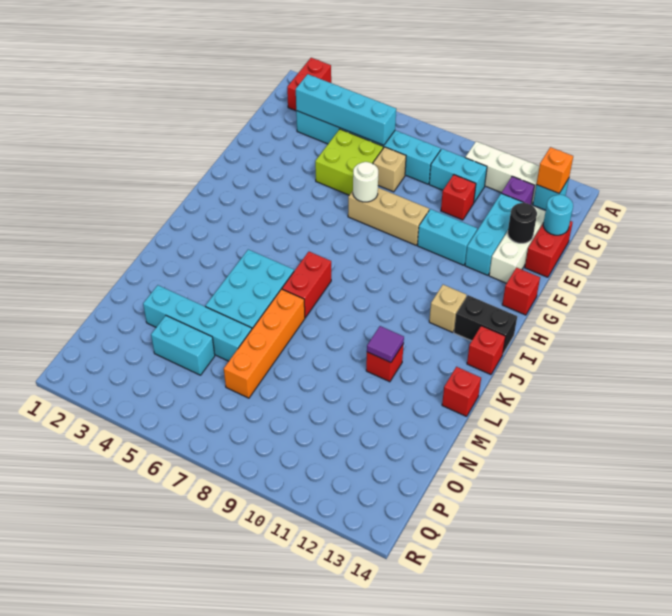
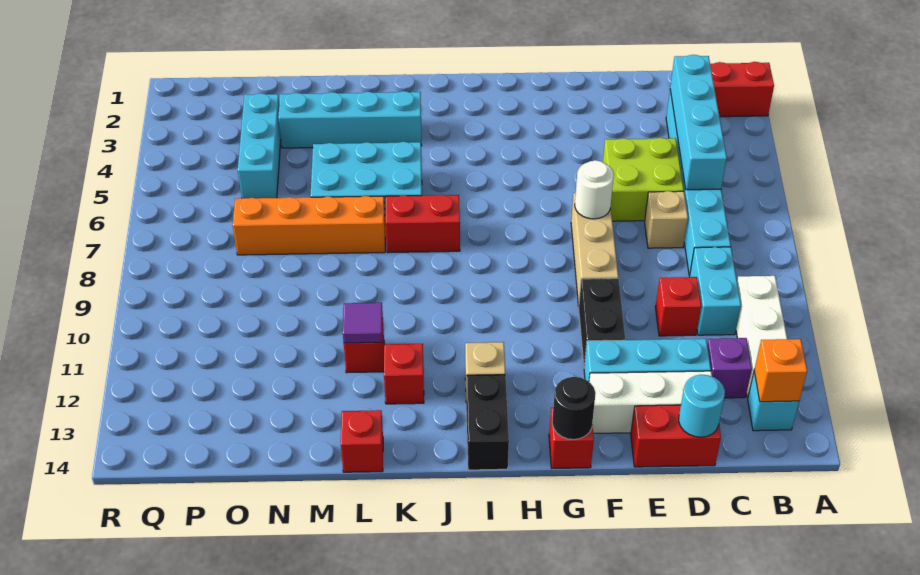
black round brick E13 level 2 -> black round brick G14 level 2
cyan brick F10:F11 level 1 -> black brick F10:F11 level 1
red brick J14 level 1 -> red brick K12 level 1
cyan brick N3:N6 level 1 -> cyan brick K3:N3 level 1
cyan brick O4:O5 level 1 -> cyan brick O3:O5 level 1

